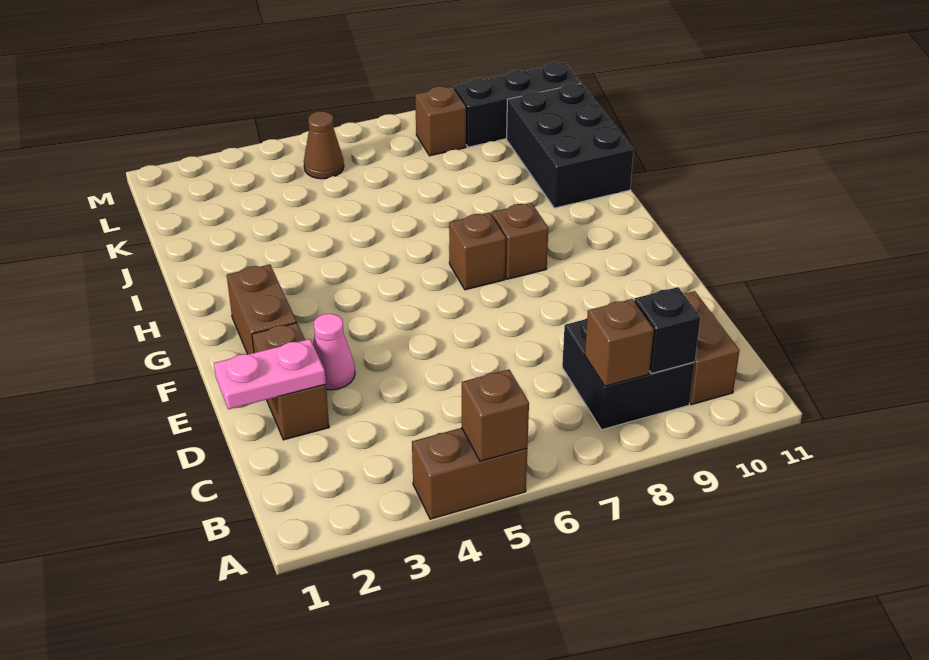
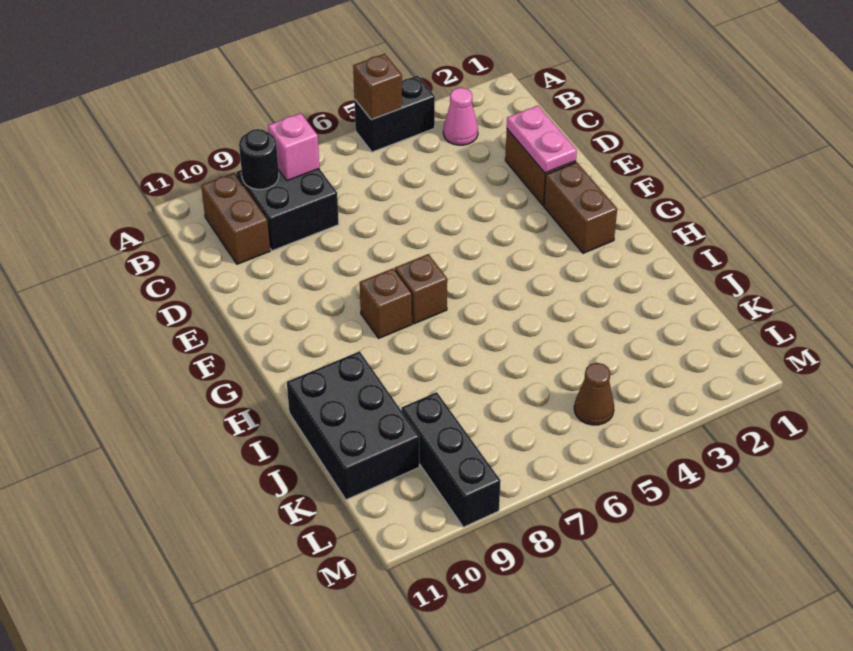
brown brick A4:A5 level 1 -> black brick A4:A5 level 1
brown brick B8 level 2 -> pink brick B8 level 2
black brick B9 level 2 -> black round brick B9 level 2
pink plate D1:D2 level 2 -> pink plate D2:E2 level 2
pink cone E3 level 1 -> pink cone B3 level 1
brown brick L8 level 1 -> none
black brick L9:L11 level 1 -> black brick K9:M9 level 1

